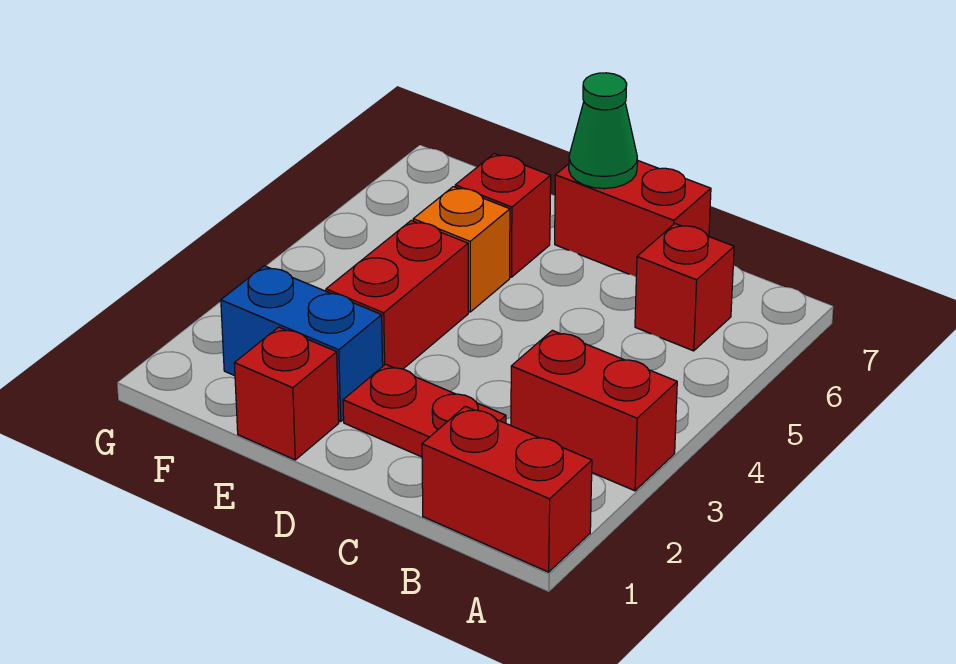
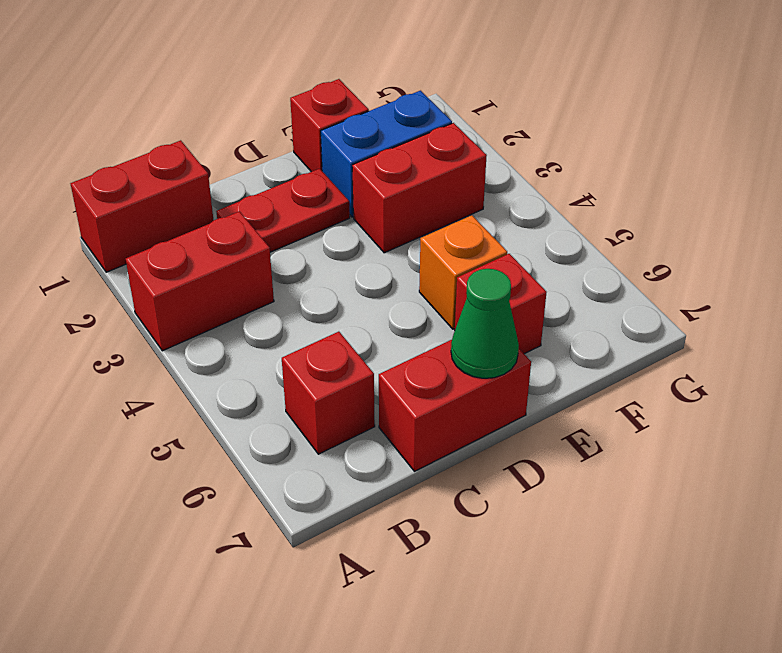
red brick E3:E4 level 1 -> red brick E3:F3 level 1

